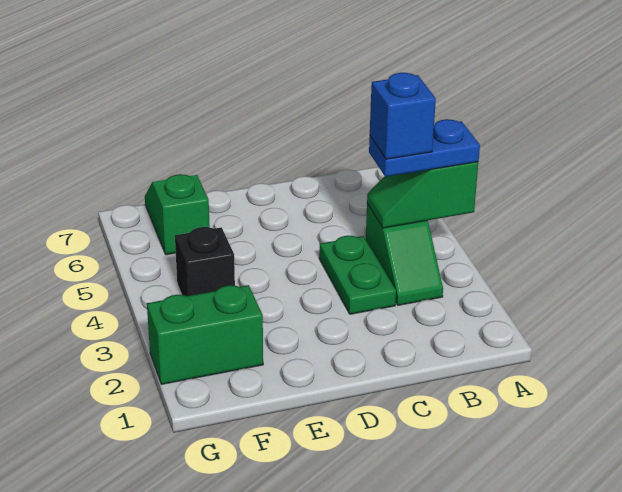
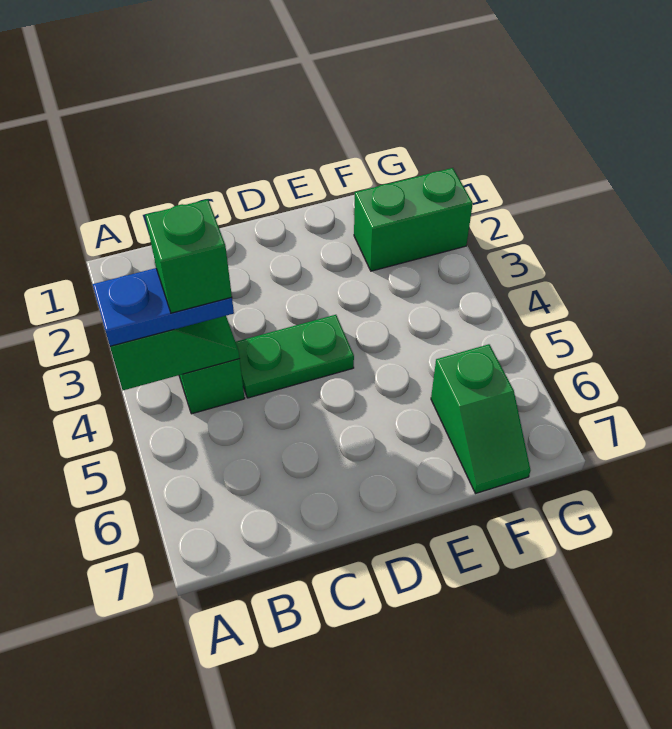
blue brick B4 level 4 -> green brick B4 level 4
green plate C3:C4 level 1 -> green plate C4:D4 level 1
black brick F4 level 1 -> none

